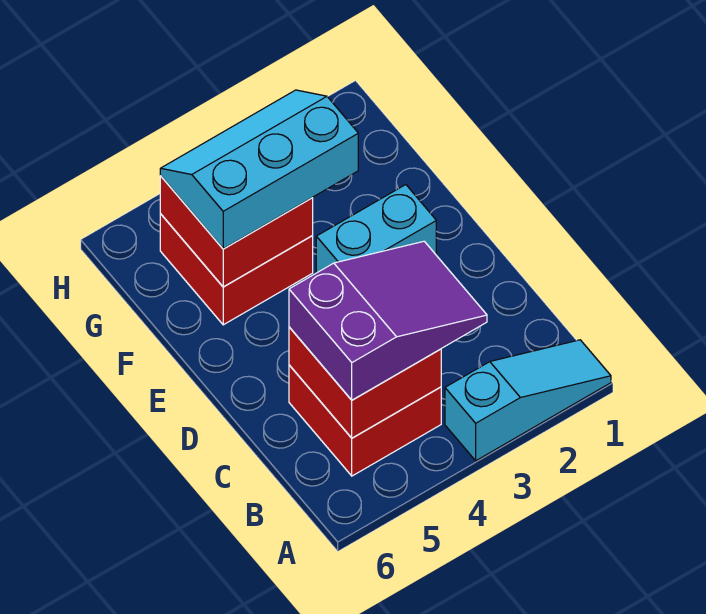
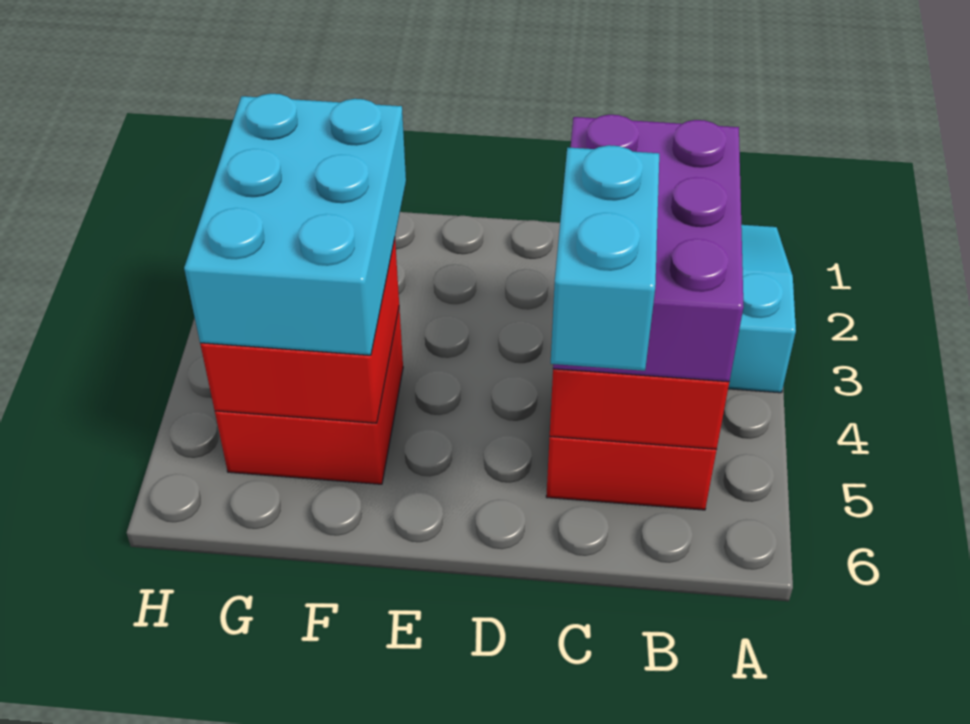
purple slope B3:C5 level 3 top 5 -> purple brick B3:C5 level 3
cyan brick E2:E3 level 1 -> cyan brick C5:C6 level 4
cyan slope F3:G5 level 3 top F -> cyan brick F3:G5 level 3

